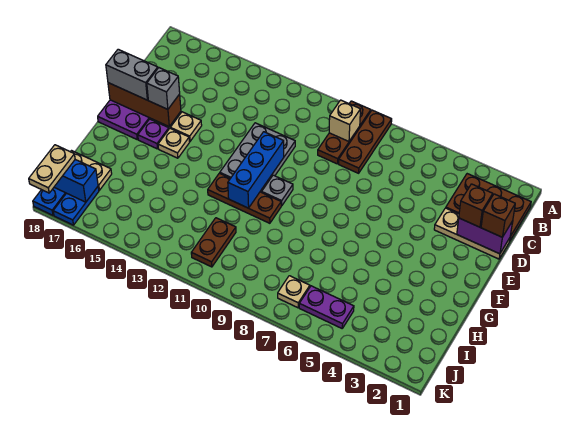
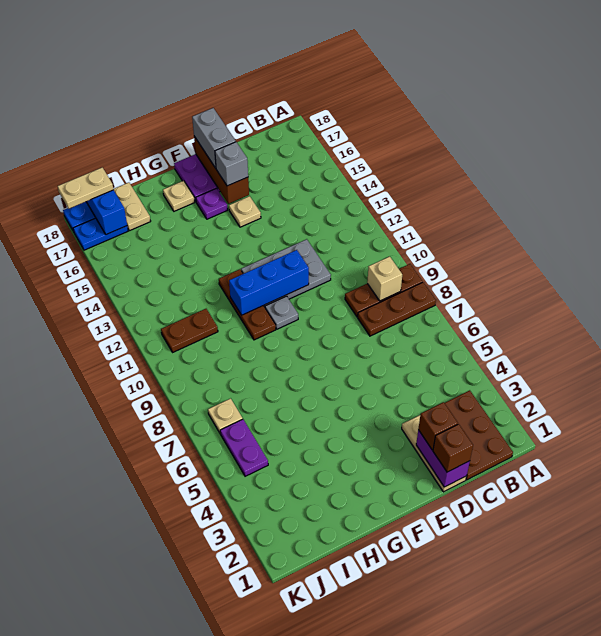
tan plate F15 level 1 -> tan plate G17 level 1

